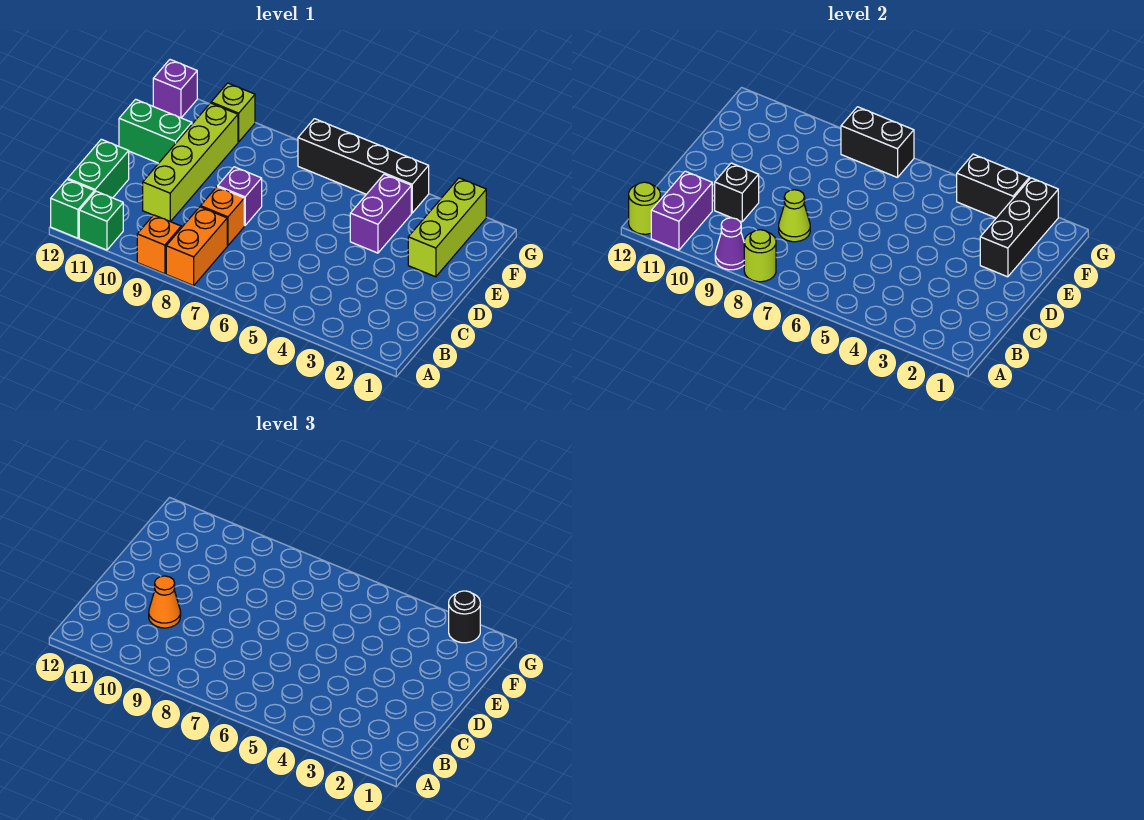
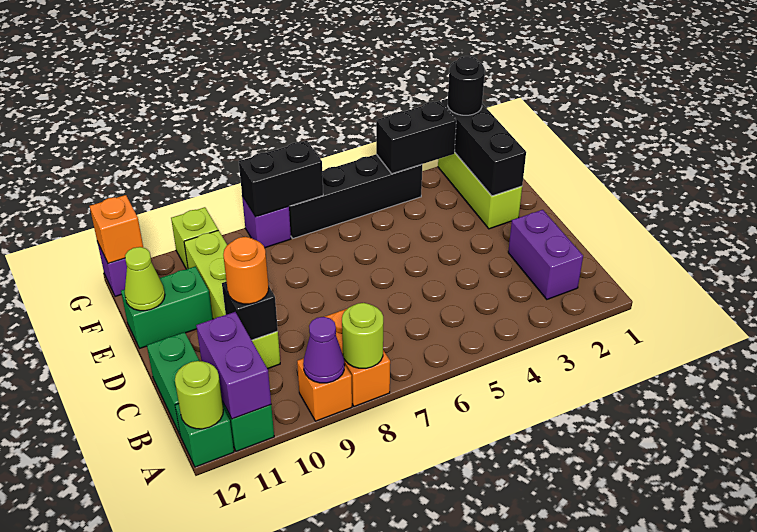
orange brick C8 level 1 -> orange brick G12 level 2
lime cone C8 level 2 -> lime cone E12 level 2
orange cone C10 level 3 -> orange round brick C10 level 3
purple brick D8 level 1 -> purple brick G8 level 1
purple brick E4:F4 level 1 -> purple brick B2:C2 level 1

